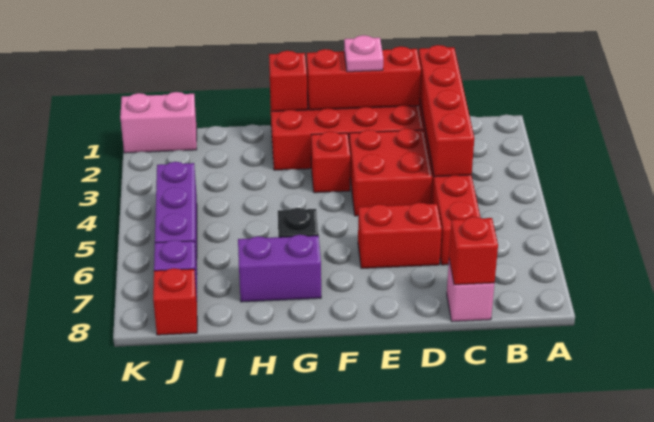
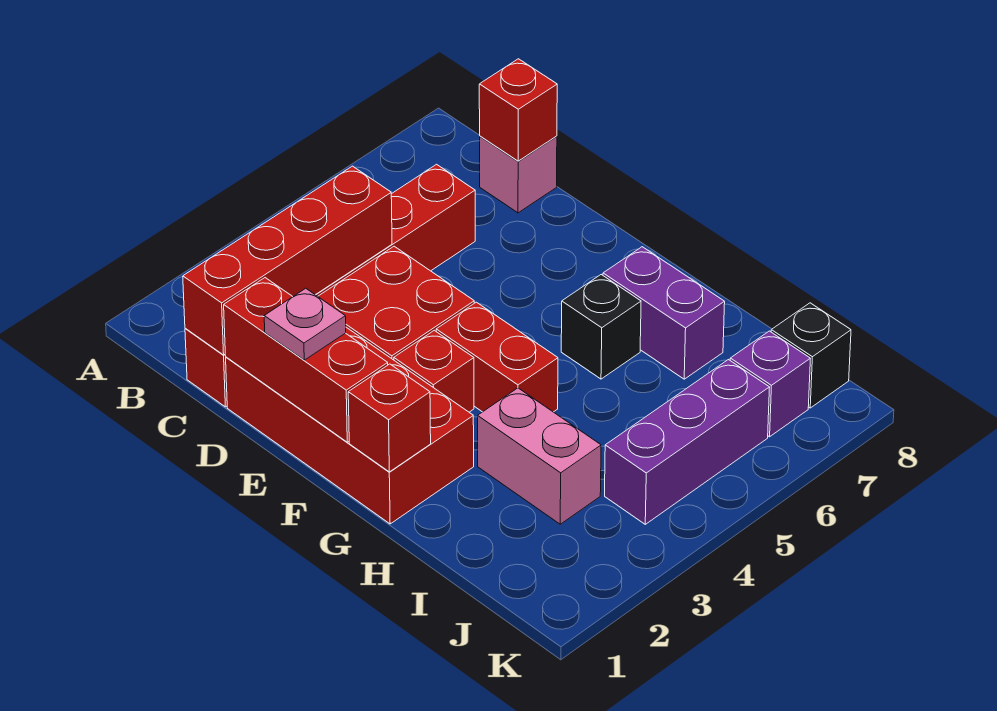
red brick D6:E6 level 1 -> red brick F4:G4 level 1
pink brick J1:K1 level 1 -> pink brick H3:I3 level 1
red brick J8 level 1 -> black brick J8 level 1

